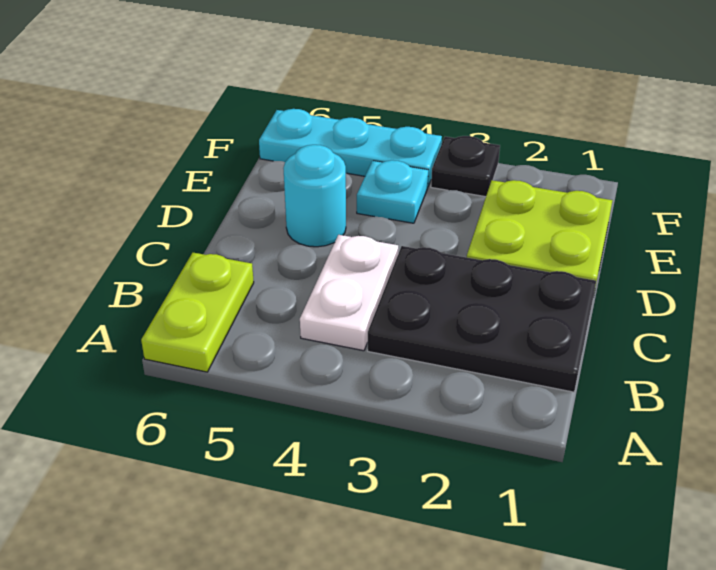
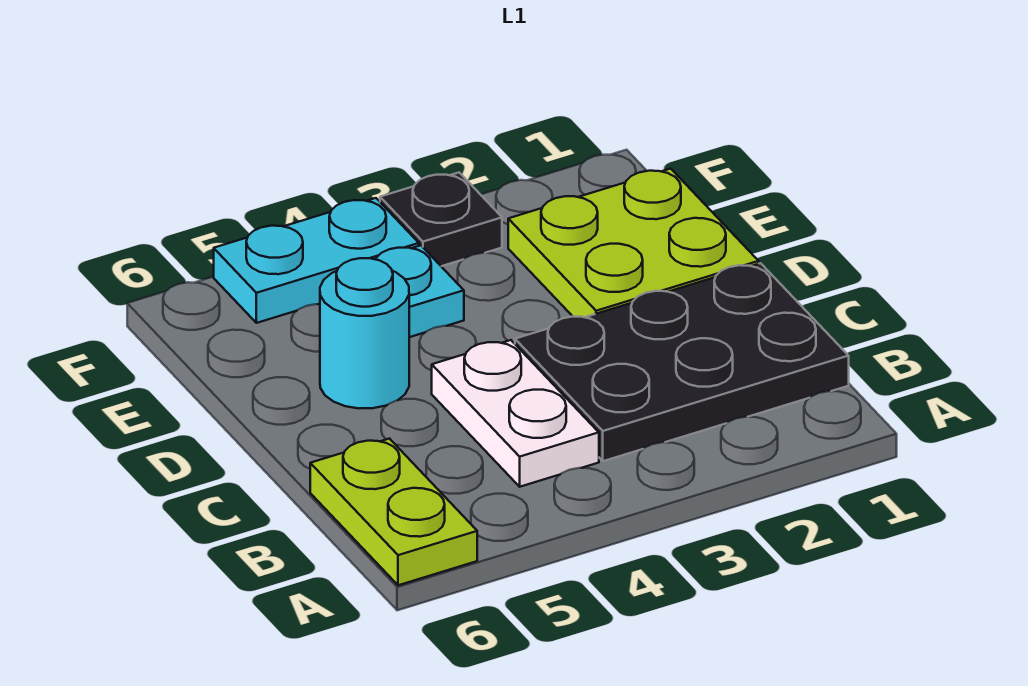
cyan plate F4:F6 level 1 -> cyan plate F4:F5 level 1

